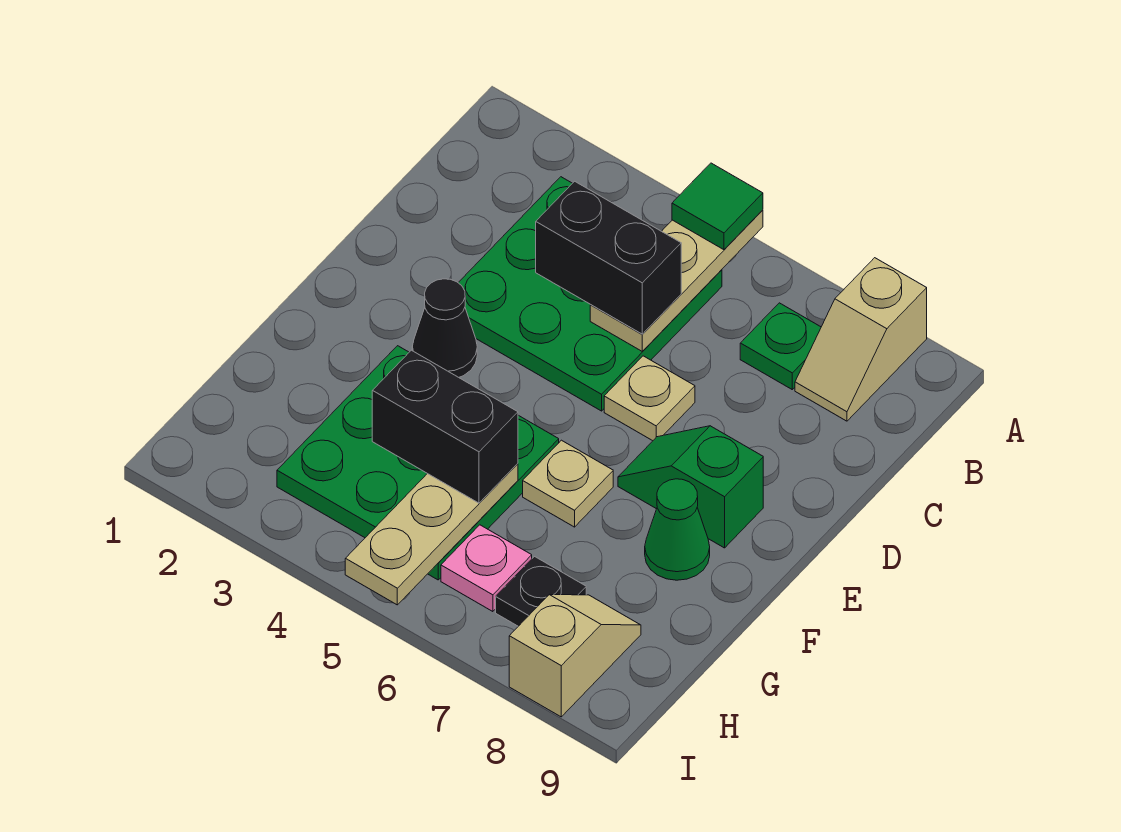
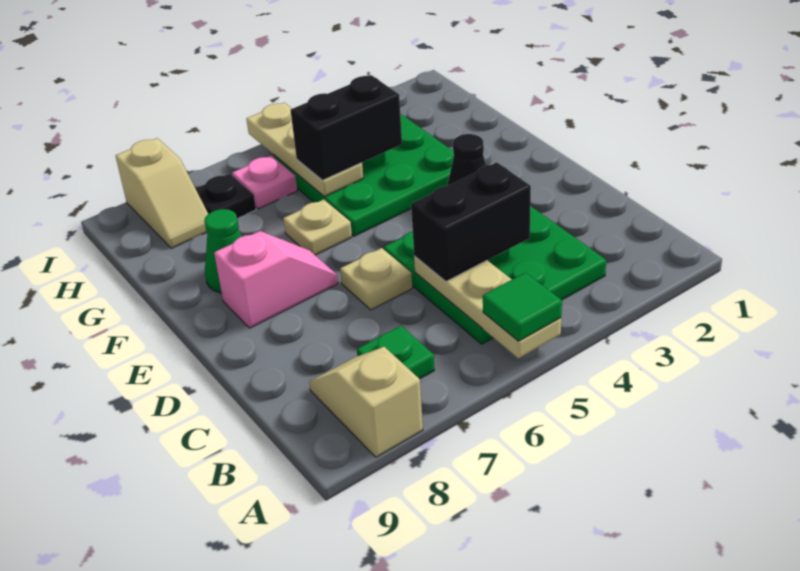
green slope E7:E8 level 1 top 8 -> pink slope E7:E8 level 1 top 8

